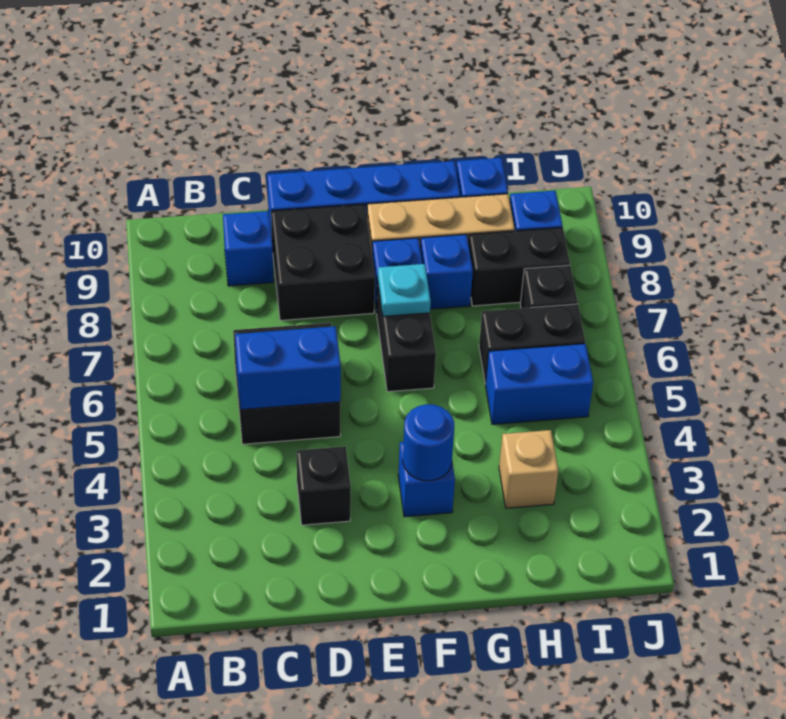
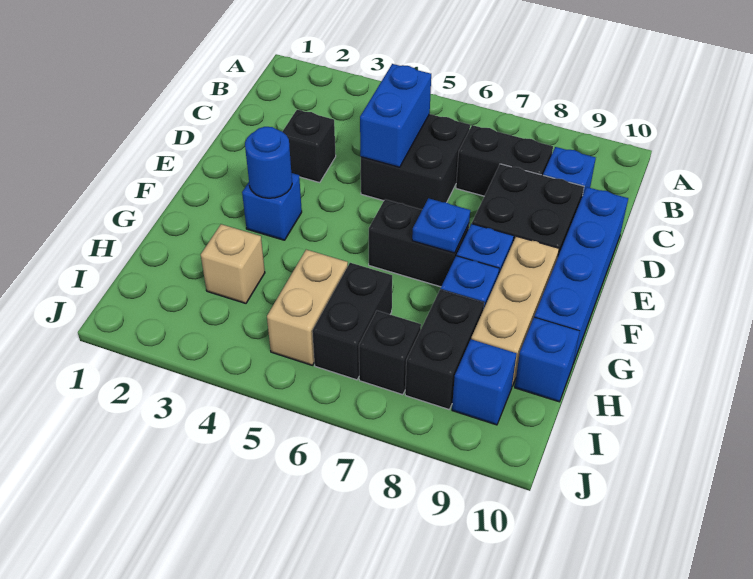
none -> black brick C7:C8 level 1
cyan plate F7 level 2 -> blue plate F7 level 2
blue brick H5:I5 level 1 -> tan brick H5:I5 level 1

